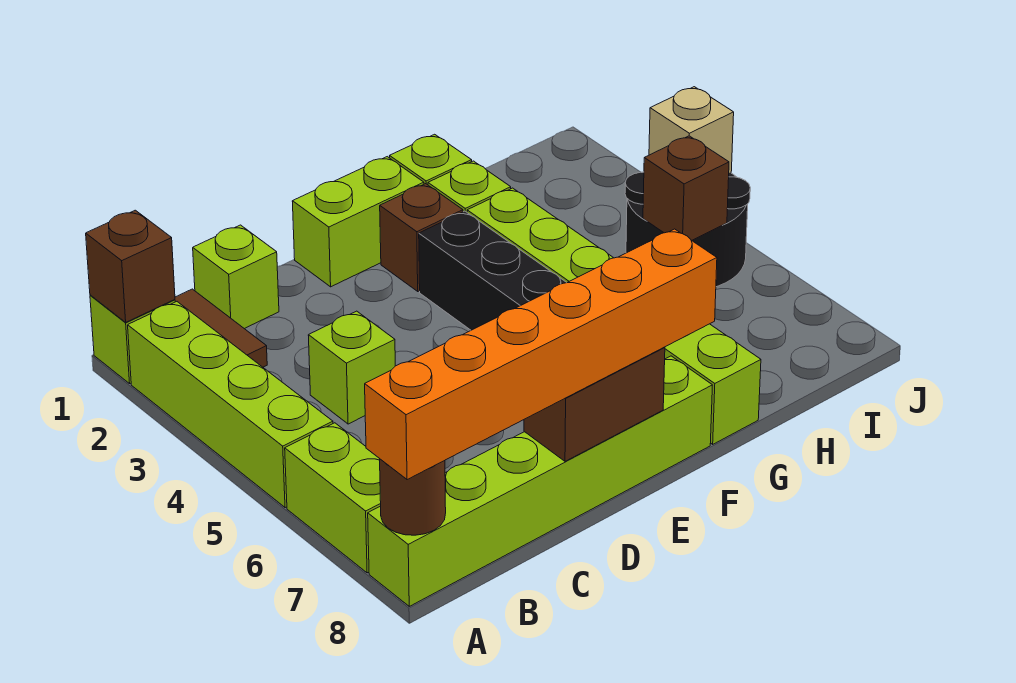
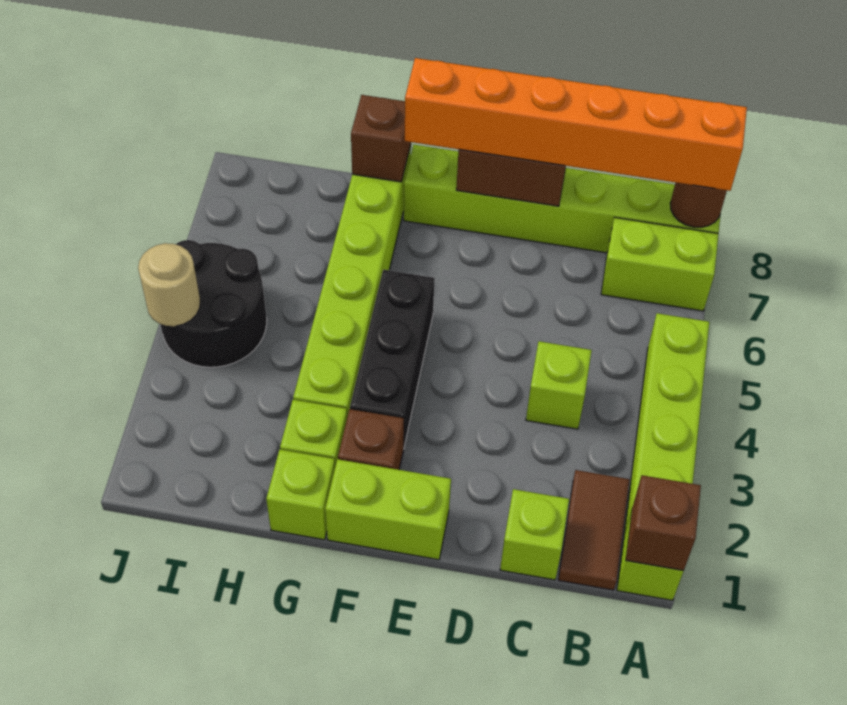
lime brick A6:A7 level 1 -> lime brick A7:B7 level 1
brown brick I5 level 2 -> brown brick G8 level 2
tan brick J4 level 2 -> tan round brick J4 level 2

